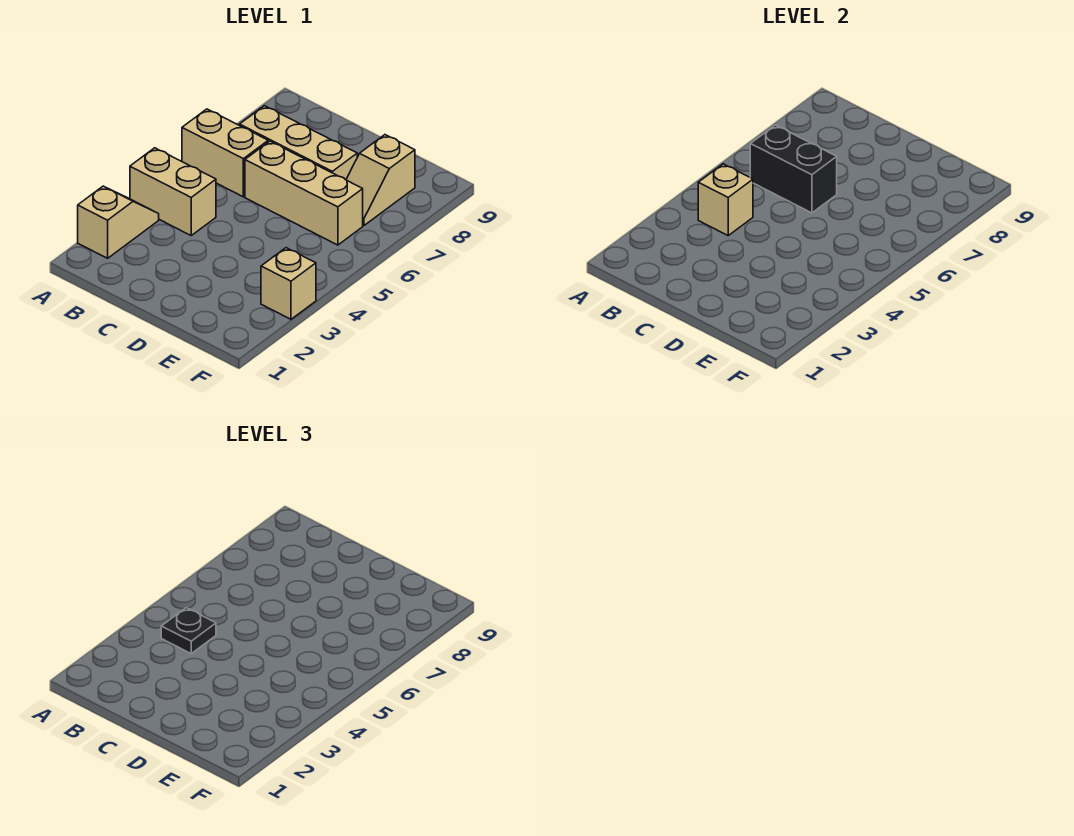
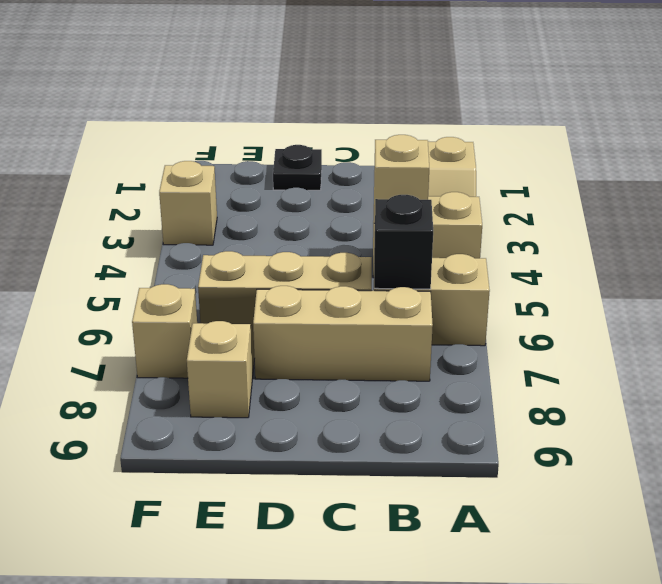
black plate B4 level 3 -> black plate D1 level 1
black brick B6:C6 level 2 -> black brick B6 level 2
none -> tan brick F7 level 1

